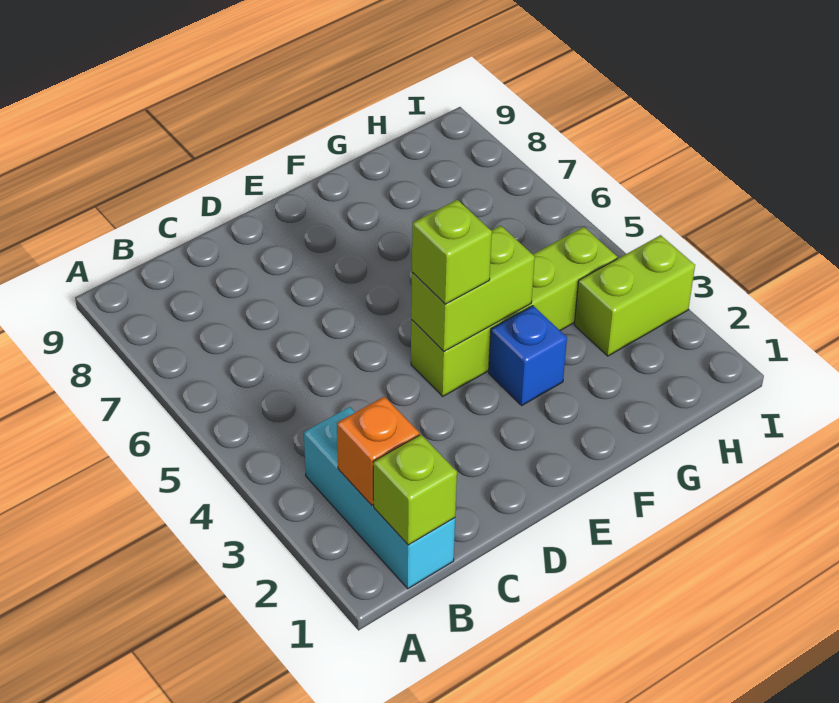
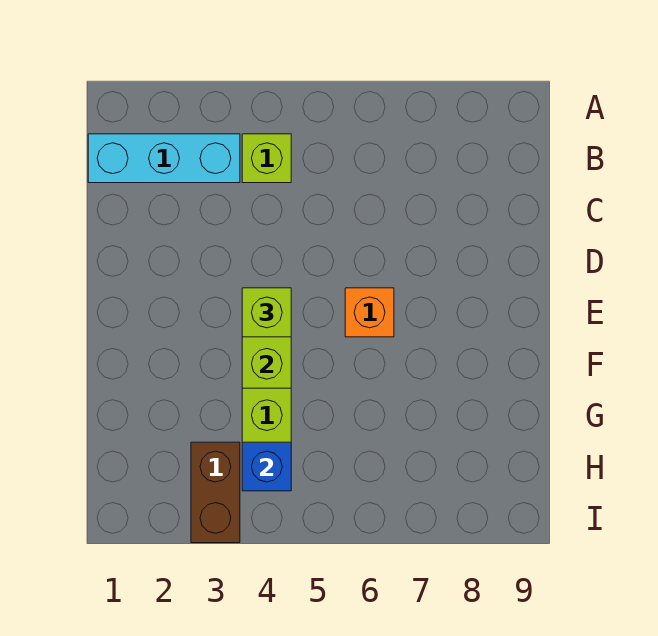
lime brick B1 level 2 -> lime brick B4 level 1
orange brick B2 level 2 -> orange brick E6 level 1
blue brick F3 level 1 -> blue brick H4 level 2
lime brick H3:I3 level 1 -> brown brick H3:I3 level 1

